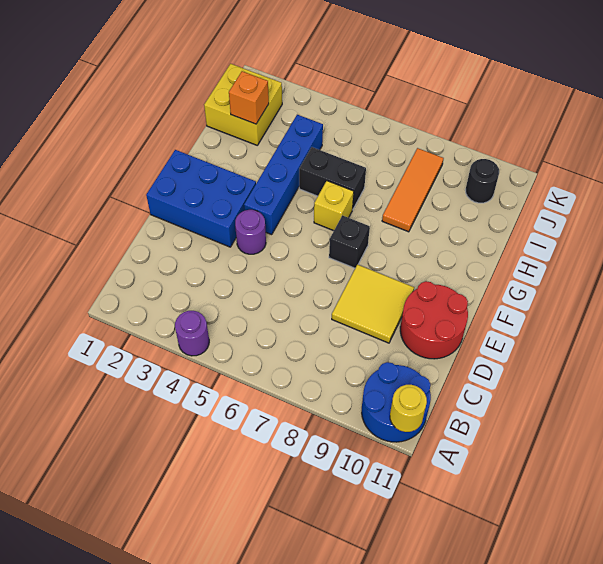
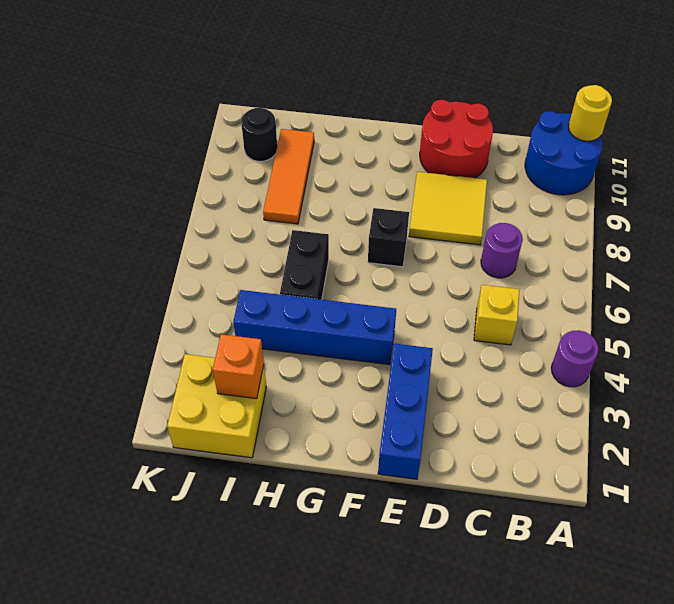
blue brick E1:F3 level 1 -> blue brick E1:E3 level 1
purple round brick E4 level 1 -> purple round brick C7 level 1
yellow brick G6 level 1 -> yellow brick C5 level 1
orange tile H8:J8 level 1 -> orange tile I8:I10 level 1

